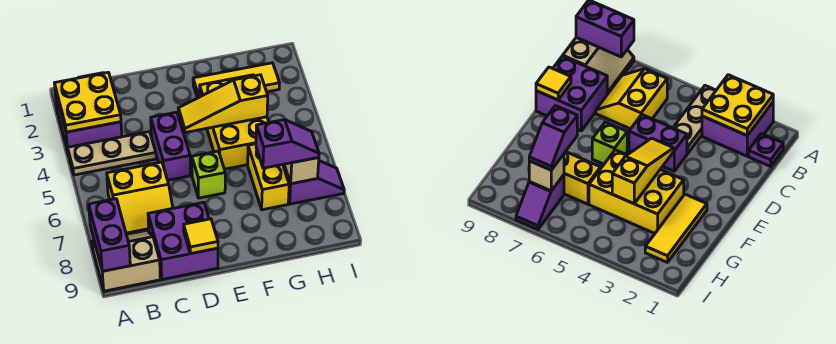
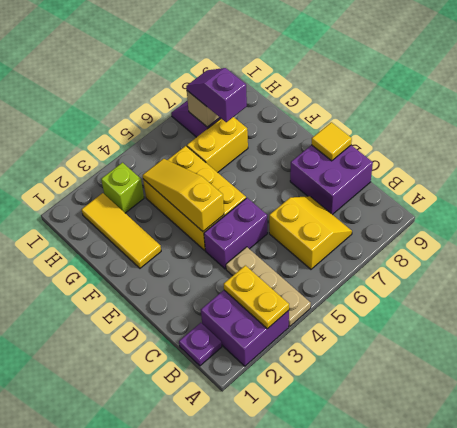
yellow plate A2:B3 level 2 -> yellow plate A3:B3 level 2
tan slope A8:B9 level 1 top 9 -> none
purple brick A8:A9 level 2 -> none
yellow slope E4:G4 level 2 top G -> yellow slope E4:G4 level 2 top E
lime brick E6 level 1 -> lime brick H3 level 1
yellow brick F3:G5 level 1 -> yellow brick E4:G5 level 1

